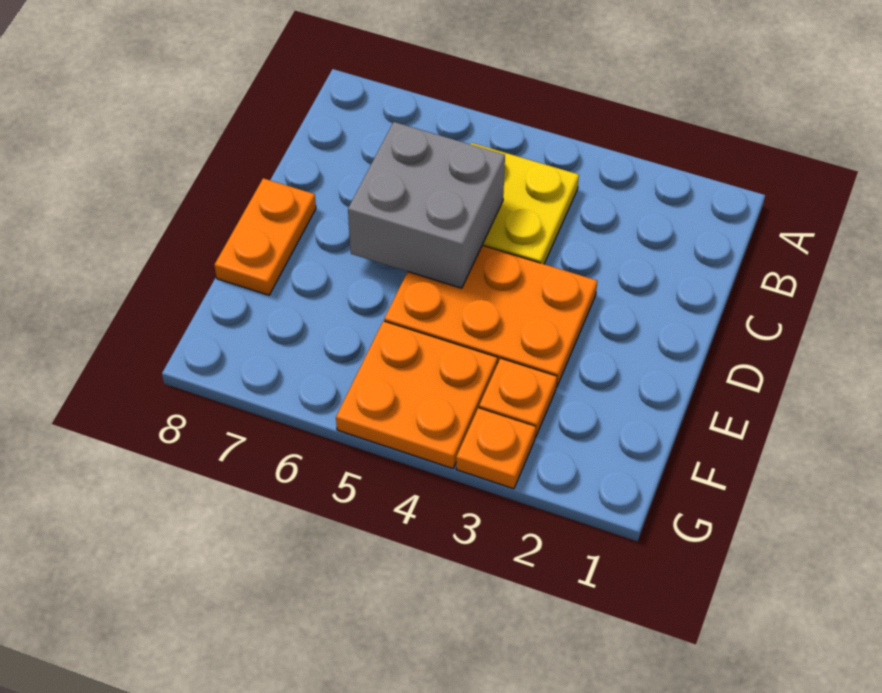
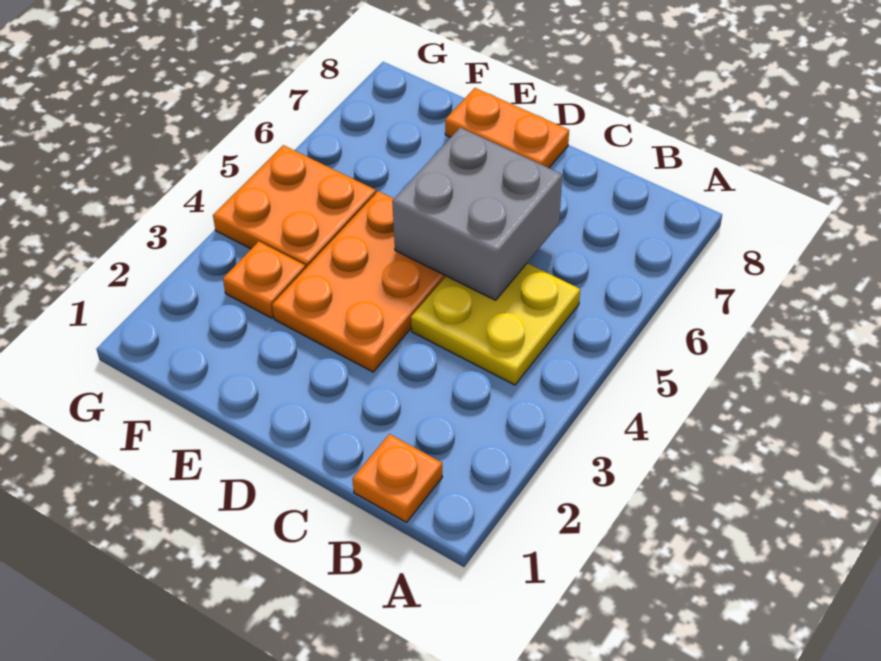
orange plate G3 level 1 -> orange plate B1 level 1

